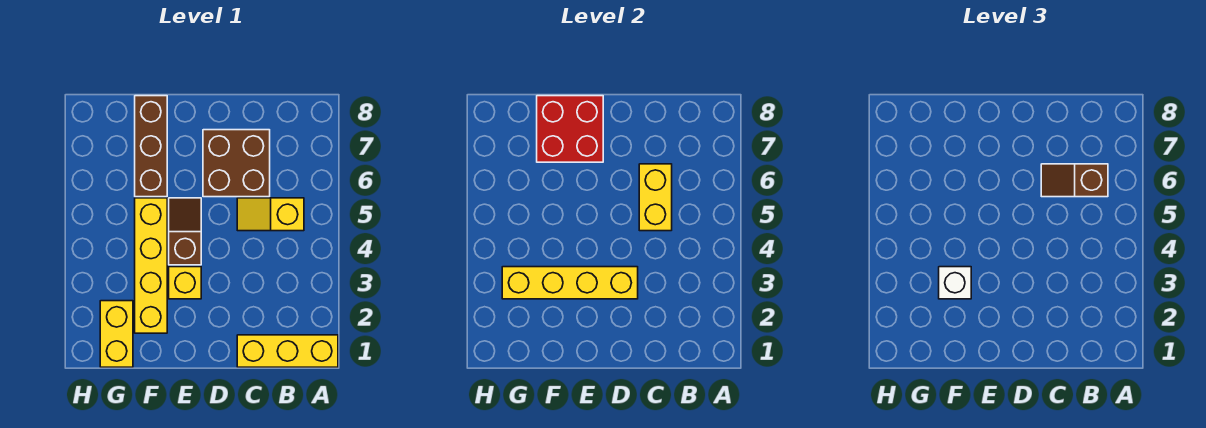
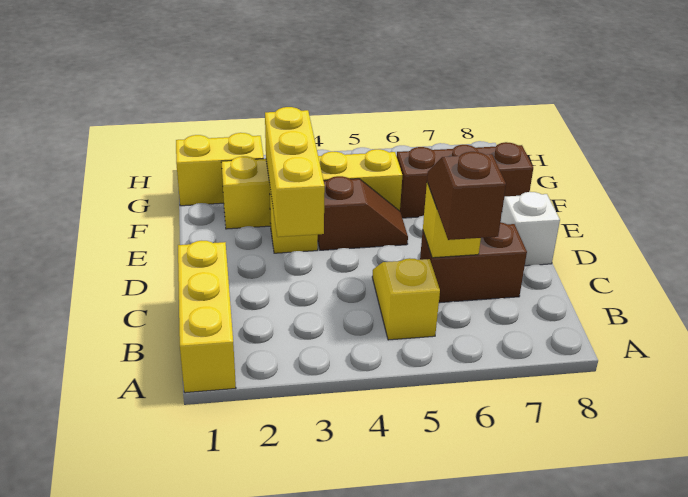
yellow brick C5:C6 level 2 -> yellow brick C6 level 2
brown brick C6:D7 level 1 -> brown brick C6:C7 level 1
yellow brick D3:G3 level 2 -> yellow brick D3:F3 level 2
red brick E7:F8 level 2 -> none
white brick F3 level 3 -> white brick D8 level 1

